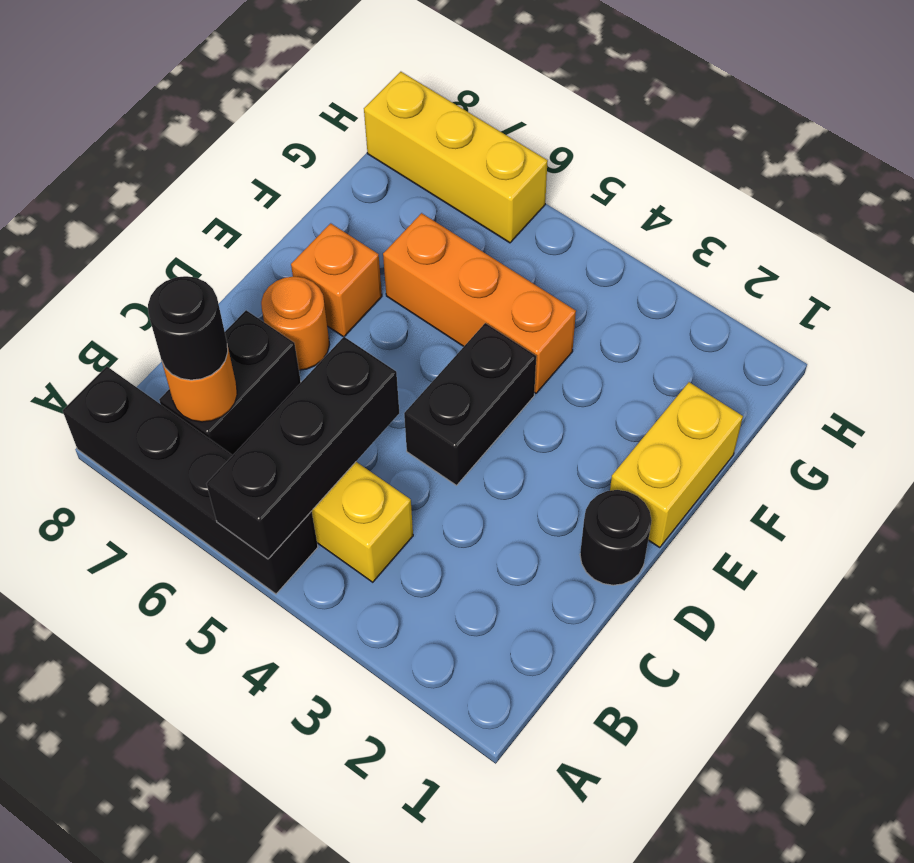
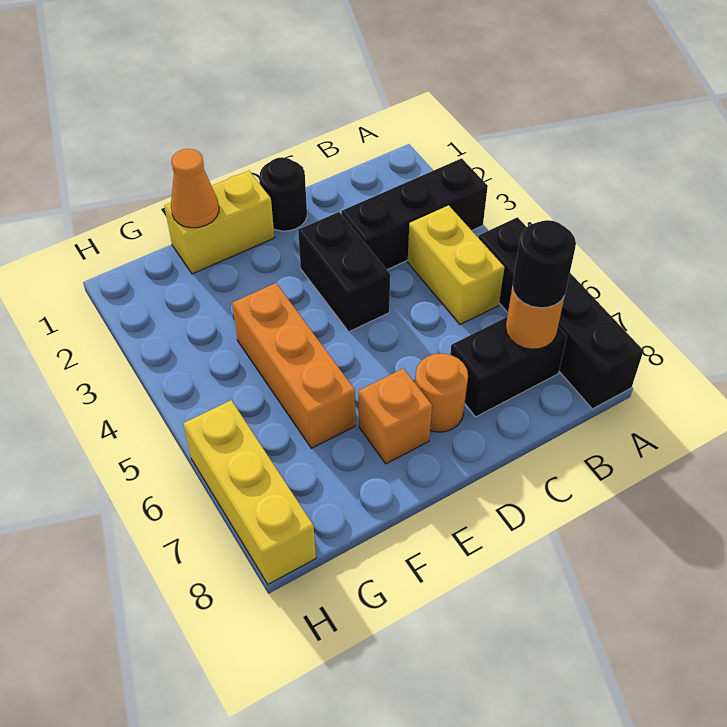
black brick A5:C5 level 2 -> black brick A3:C3 level 1
black brick D4:E4 level 1 -> black brick D3:D4 level 1
none -> orange cone F1 level 2

